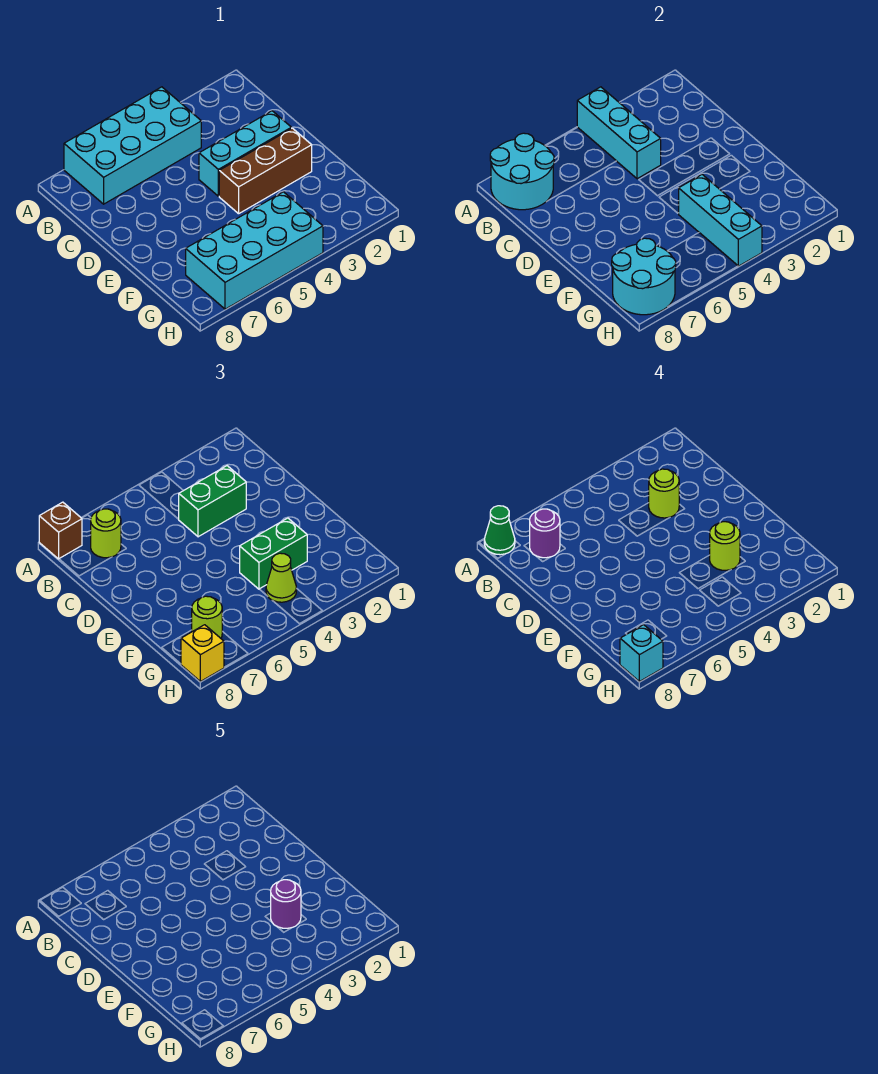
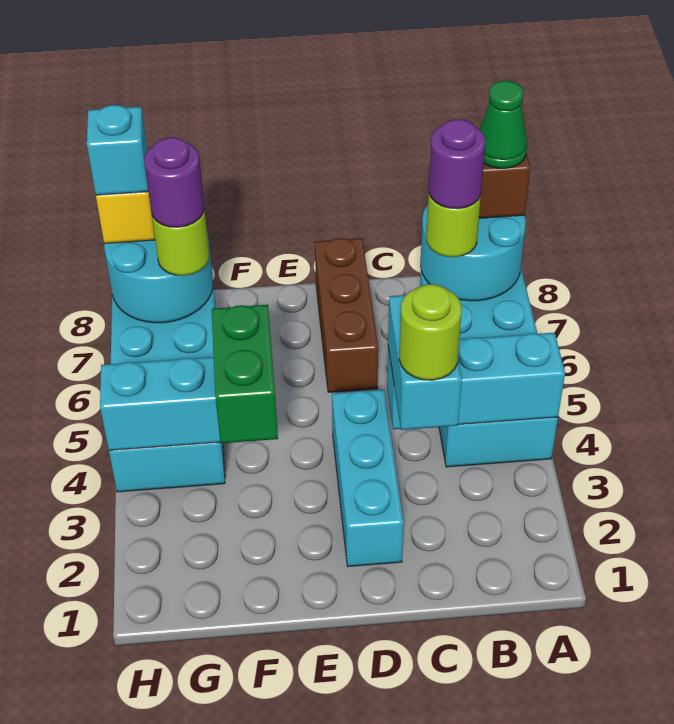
green brick C3:C4 level 3 -> cyan brick C3:C4 level 3
brown brick E2:E4 level 1 -> brown brick D6:D8 level 1
lime round brick F3 level 4 -> none
purple round brick F3 level 5 -> purple round brick G7 level 4
lime cone G4 level 3 -> none

